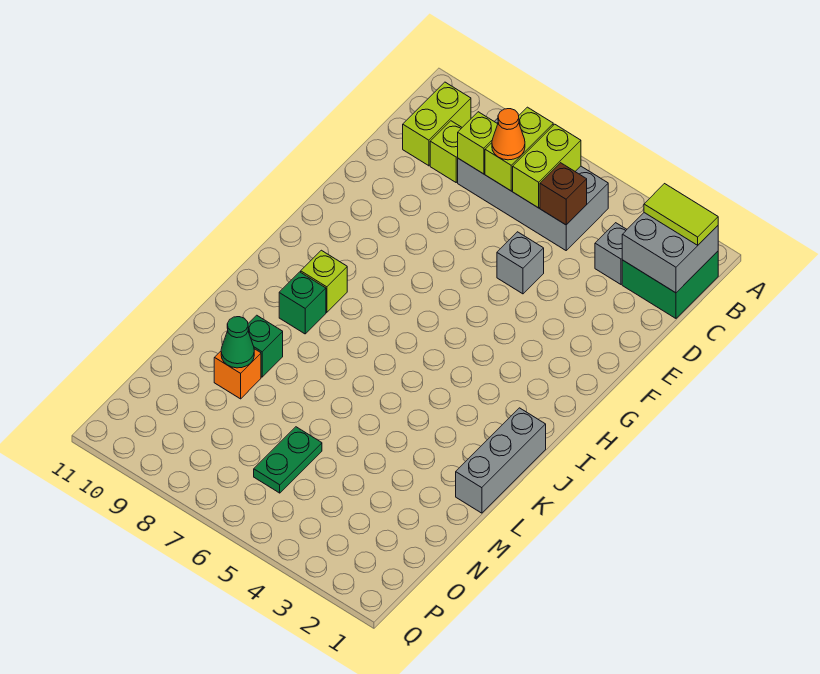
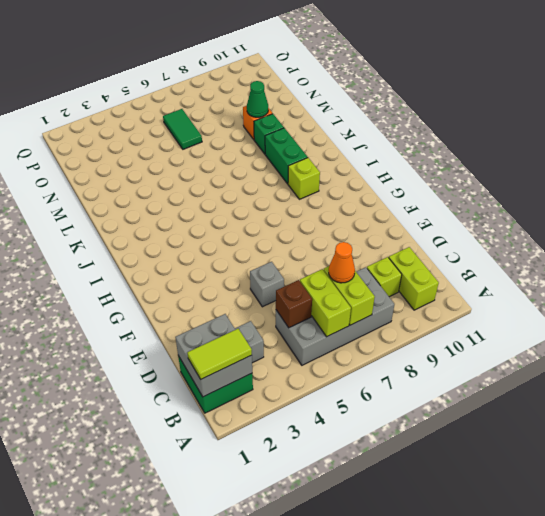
lime brick C8 level 2 -> none
grey brick J1:L1 level 1 -> none
green brick J9 level 1 -> green brick J9:K9 level 1
green plate N6:O6 level 1 -> green tile N6:O6 level 1

